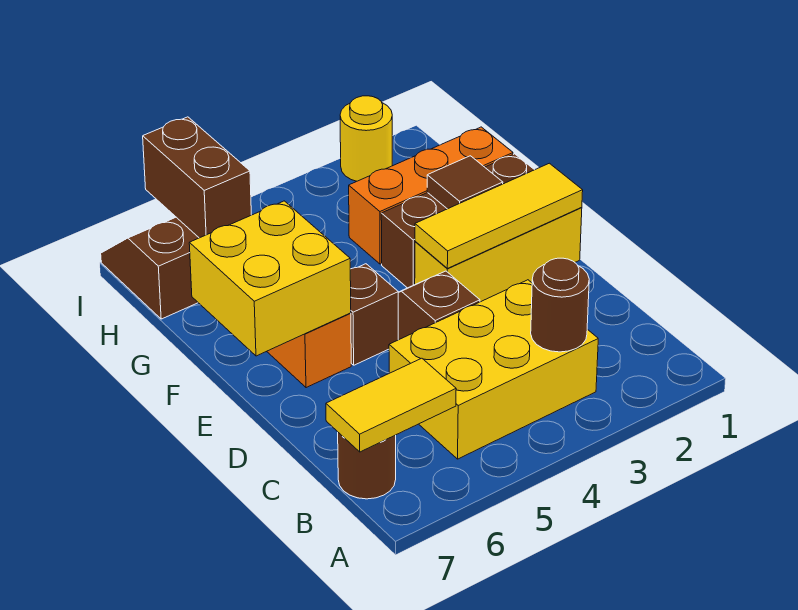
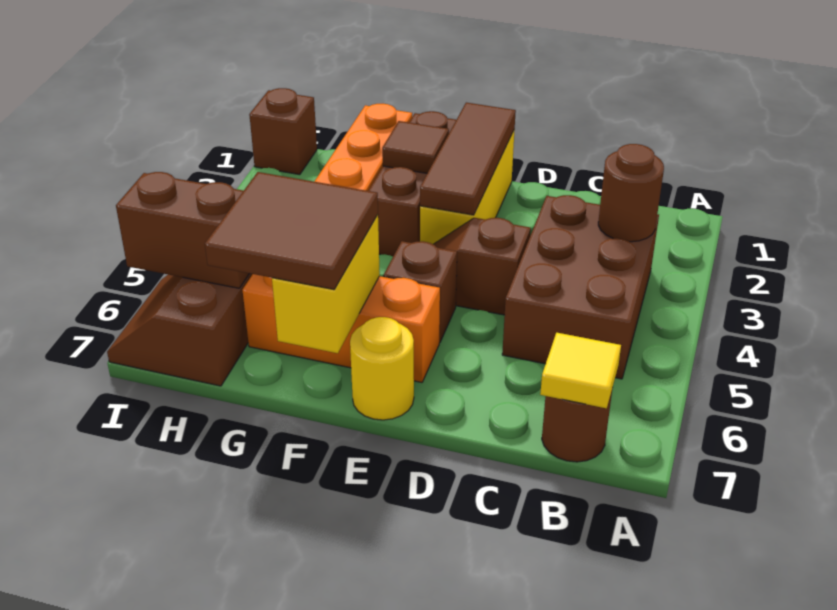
yellow brick B3:C5 level 1 -> brown brick B3:C5 level 1
yellow tile B6:B7 level 2 -> yellow tile B7 level 2
yellow tile E1:E3 level 2 -> brown tile E1:E3 level 2
yellow brick E6:F7 level 2 -> yellow brick F6:F7 level 2
none -> brown tile F6:G7 level 3
none -> brown brick I1 level 1
yellow round brick I2 level 1 -> yellow round brick E7 level 1

